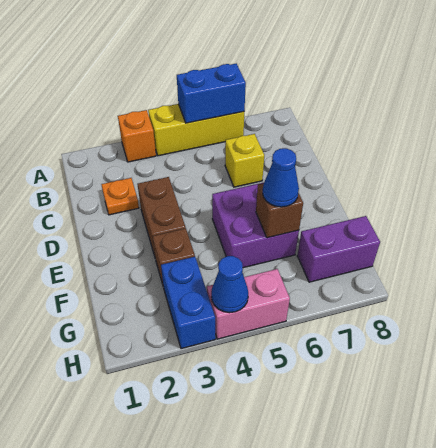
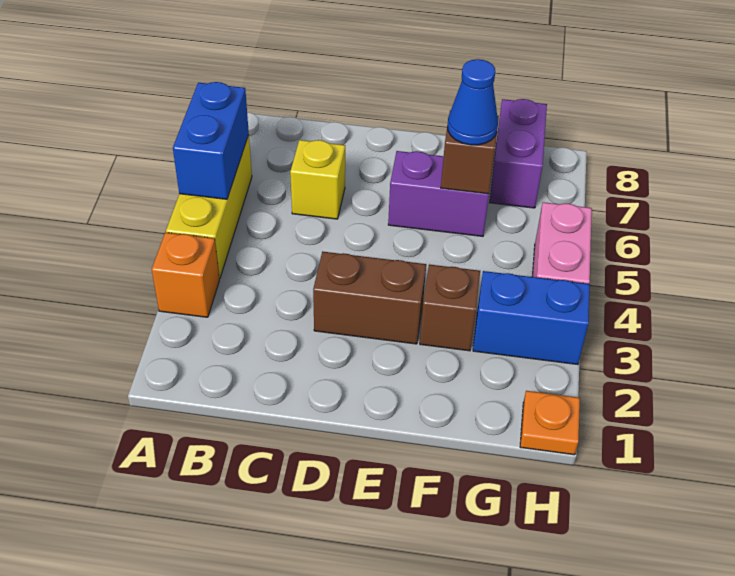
orange plate C2 level 1 -> orange plate H1 level 1
purple brick E5:F6 level 1 -> purple brick E6:F6 level 1
blue cone H4 level 2 -> none

